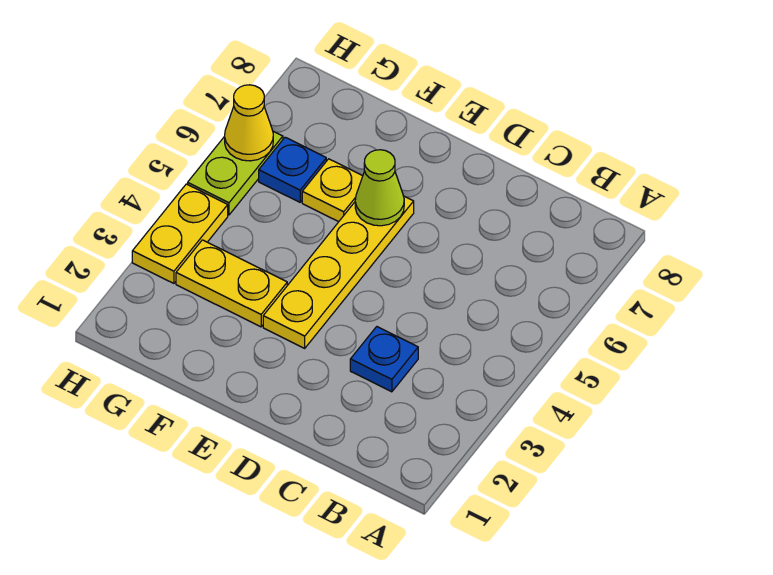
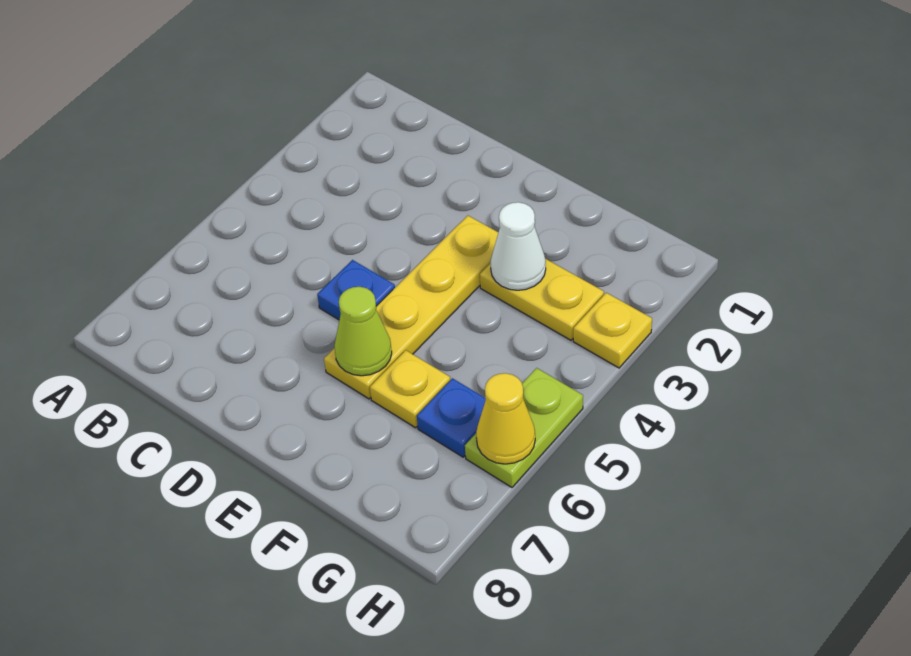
blue plate C3 level 1 -> blue plate D5 level 1
none -> white cone F3 level 2
yellow plate H3:H4 level 1 -> yellow plate H3 level 1

